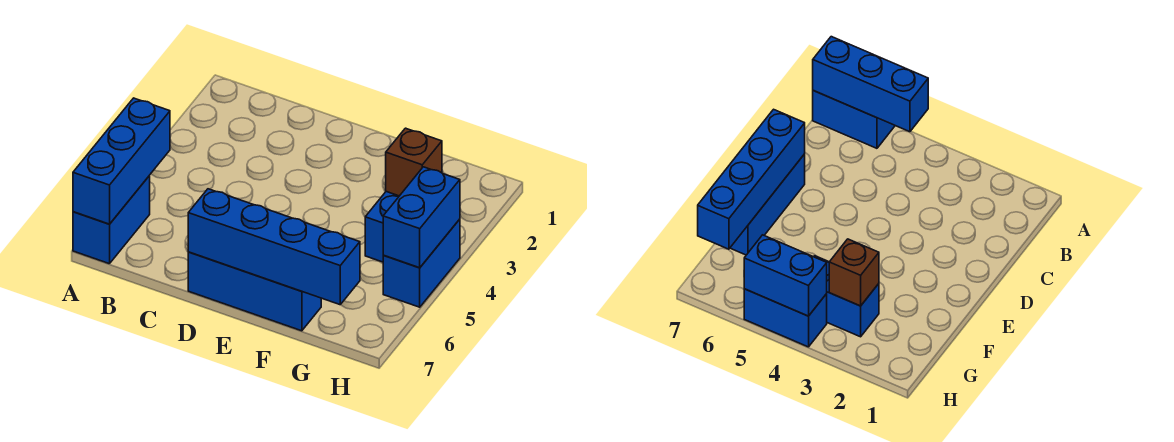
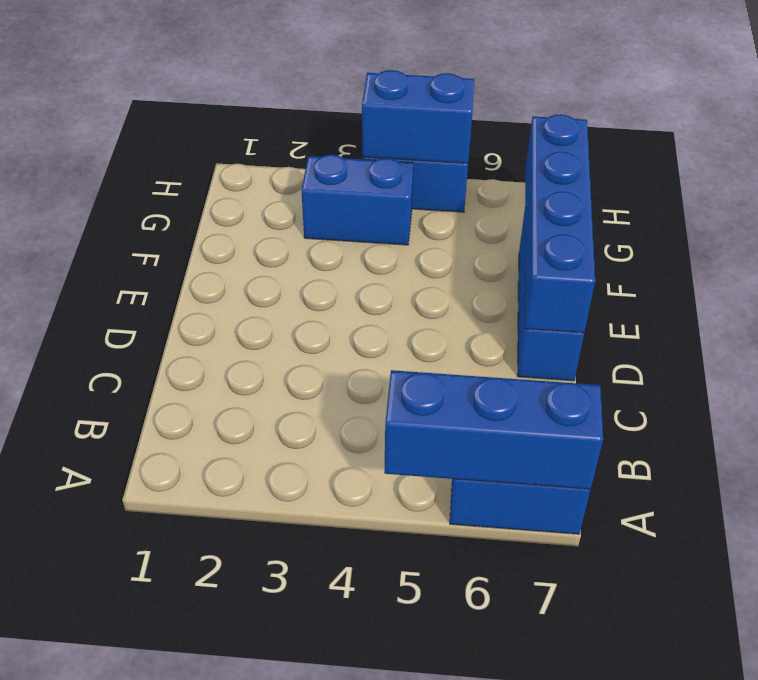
brown brick G3 level 2 -> none

